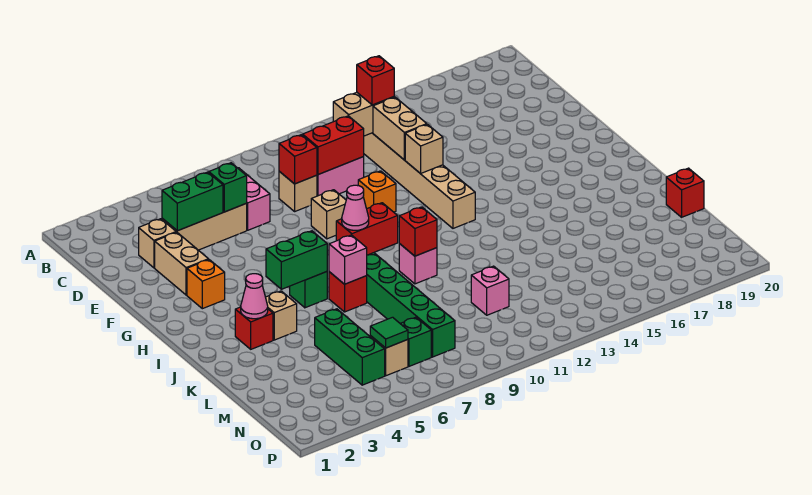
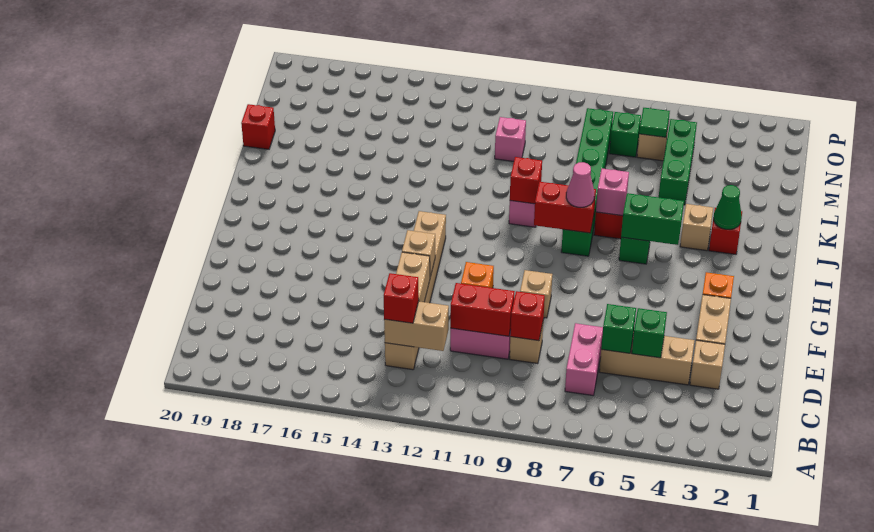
green brick D4:D5 level 2 -> green brick D5 level 2
pink cone J3 level 2 -> green cone J3 level 2

